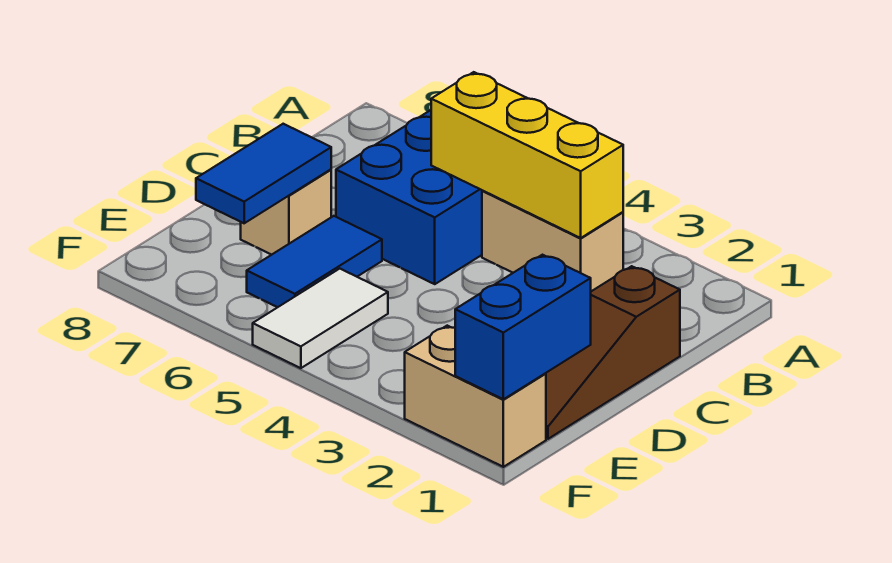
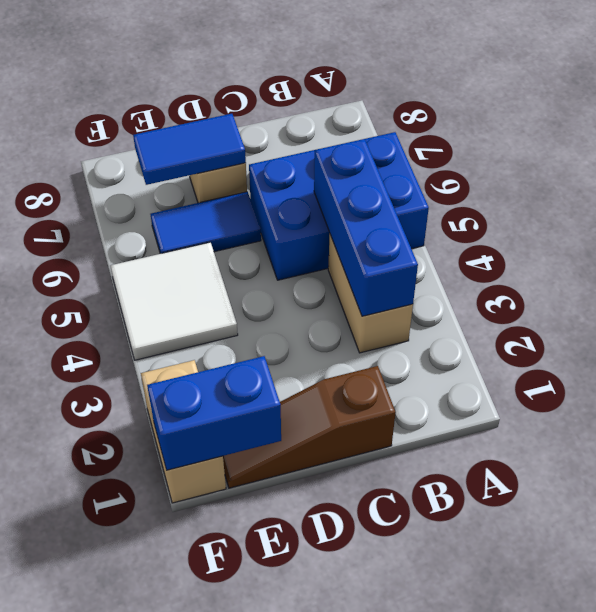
yellow brick B3:B5 level 2 -> blue brick B3:B5 level 2
white tile E5:F5 level 1 -> white tile E4:F5 level 1

